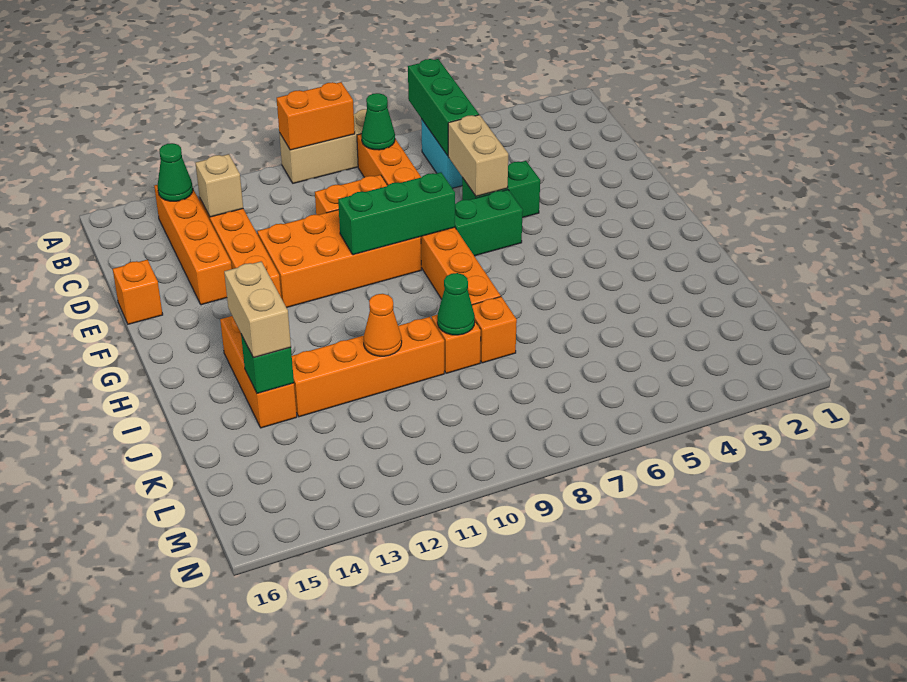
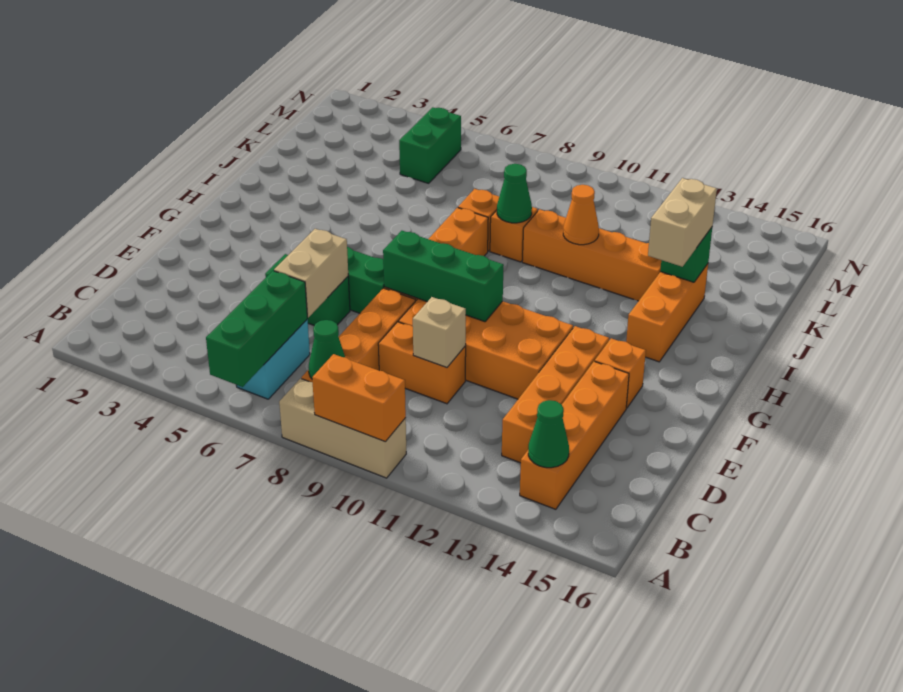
tan brick C13 level 2 -> tan brick D10 level 2
orange brick E16 level 1 -> orange brick F14 level 1
none -> green brick L5:M5 level 1

